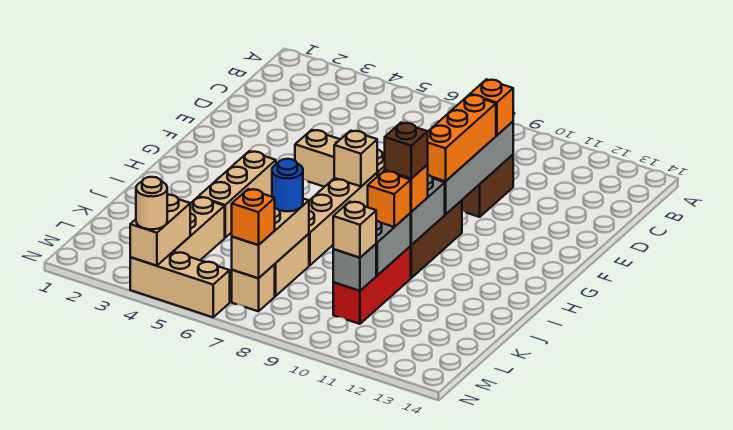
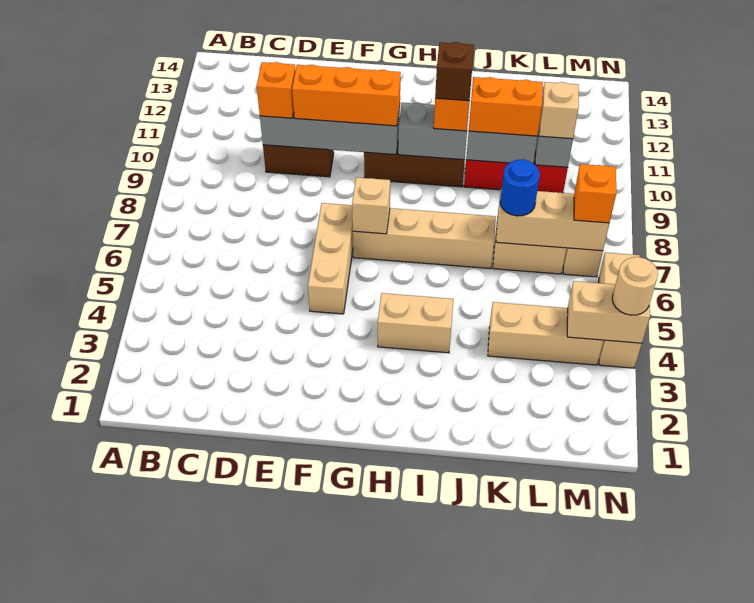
tan brick H4:J4 level 1 -> tan brick H4:I4 level 1
orange brick J10 level 3 -> orange brick J10:K10 level 3

